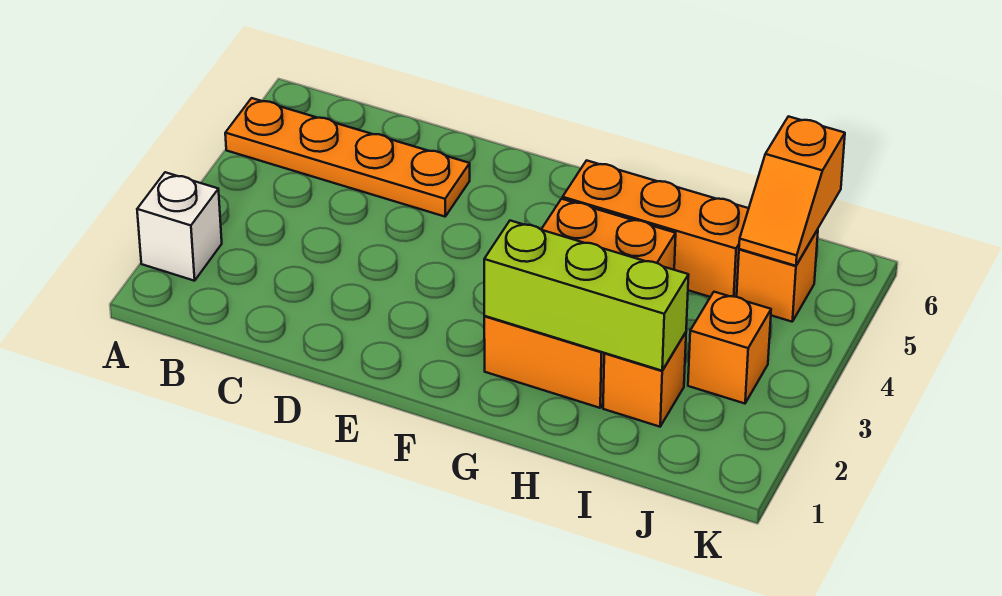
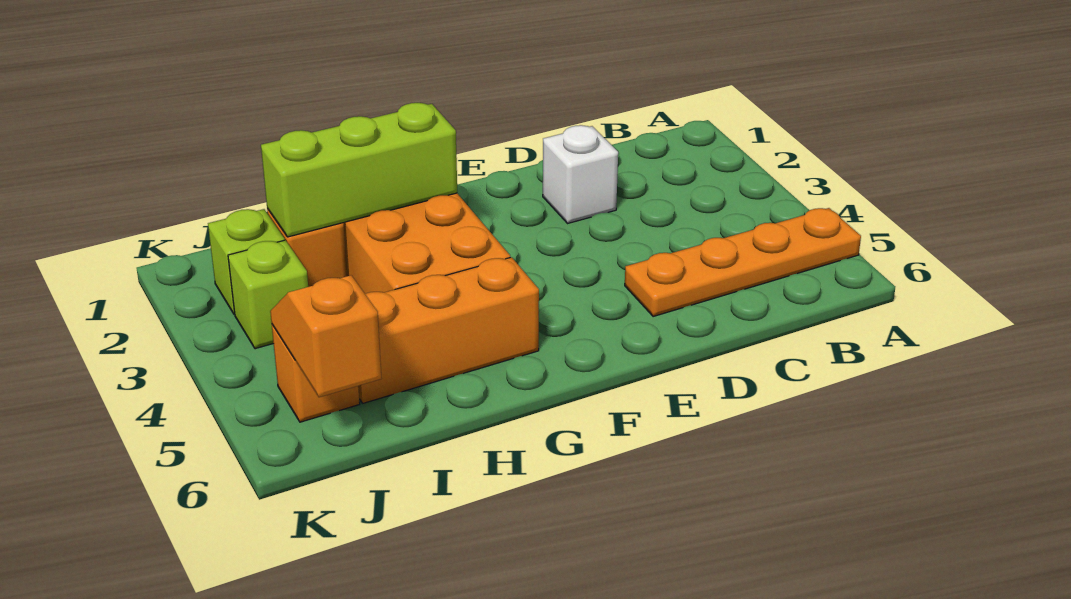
white brick A2 level 1 -> white brick D2 level 1
none -> lime brick J2 level 1
orange brick J3 level 1 -> lime brick J3 level 1

